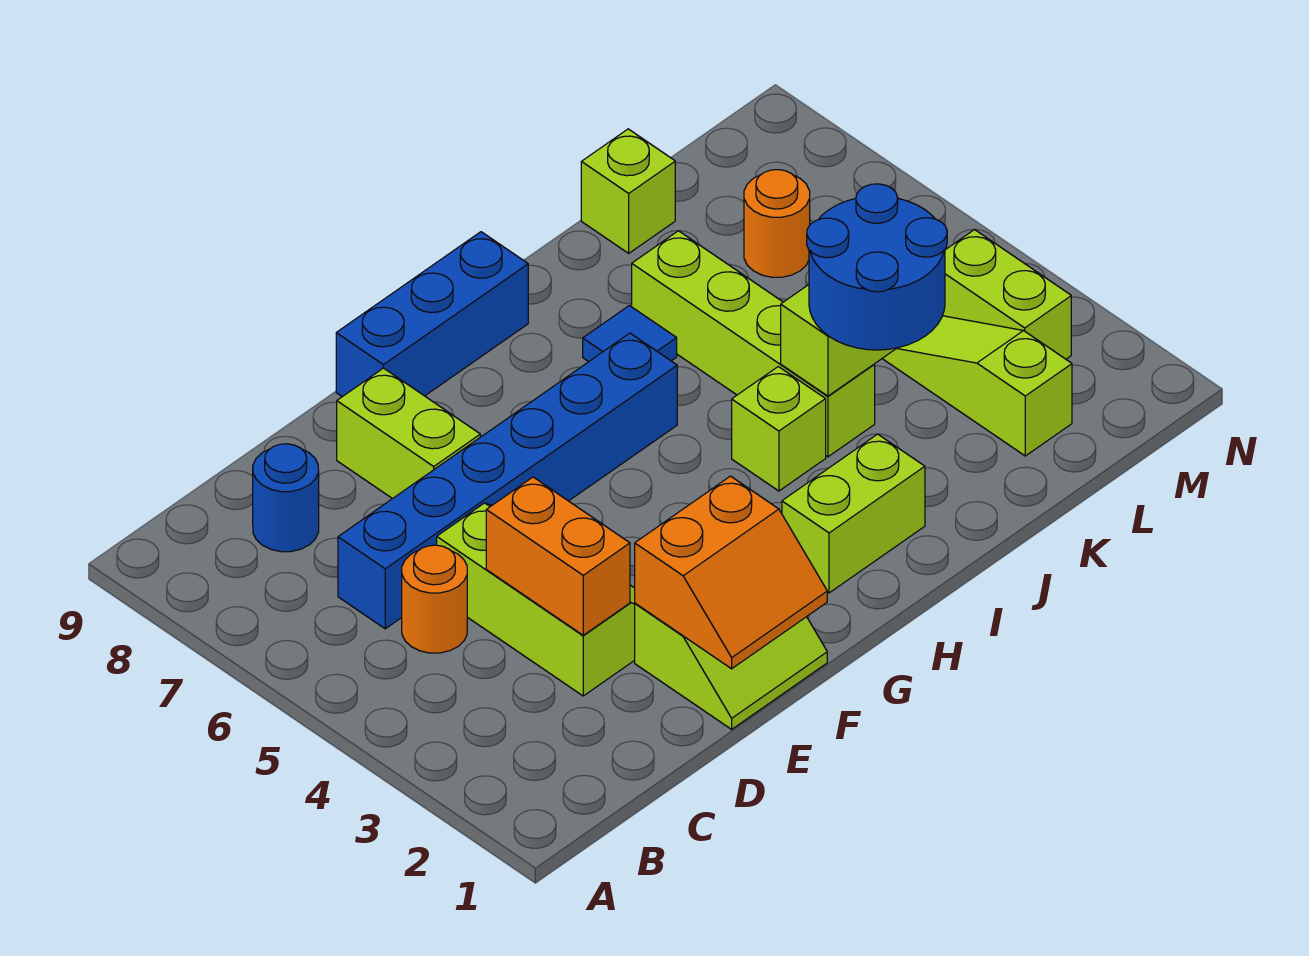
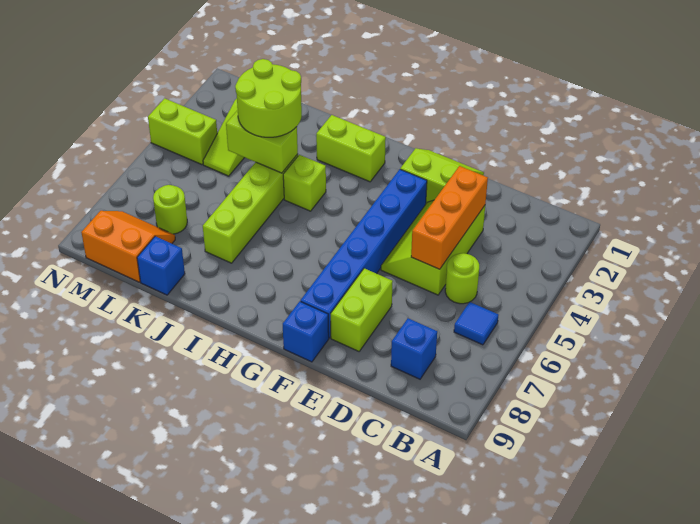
orange round brick C5 level 1 -> lime round brick C5 level 1
blue brick C6:H6 level 1 -> blue brick F3:F8 level 1
blue round brick C8 level 1 -> blue brick C8 level 1
orange brick D3:D4 level 2 -> orange brick D3:D5 level 2
orange slope E1:F2 level 2 top 2 -> orange slope L8:M9 level 1 top 9
blue brick F9:H9 level 1 -> blue brick F9 level 1
blue tile I7 level 1 -> blue tile B6 level 1
blue round brick J3:K4 level 3 -> lime round brick J3:K4 level 3
lime brick K9 level 1 -> blue brick K9 level 1
orange round brick L7 level 1 -> lime round brick L7 level 1
lime brick M3:M4 level 1 -> lime brick M4:N4 level 1

